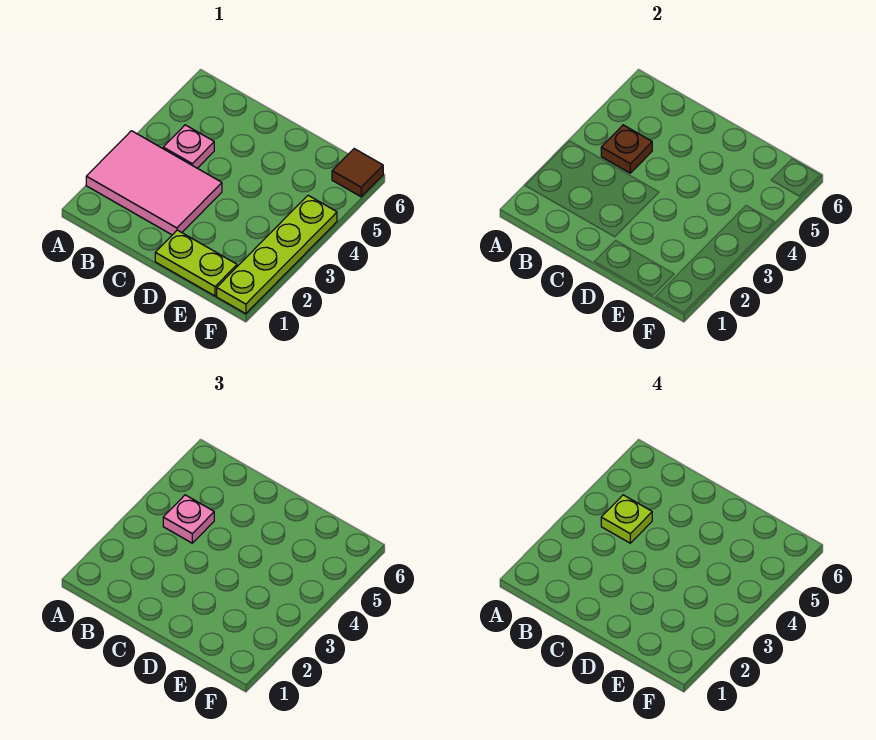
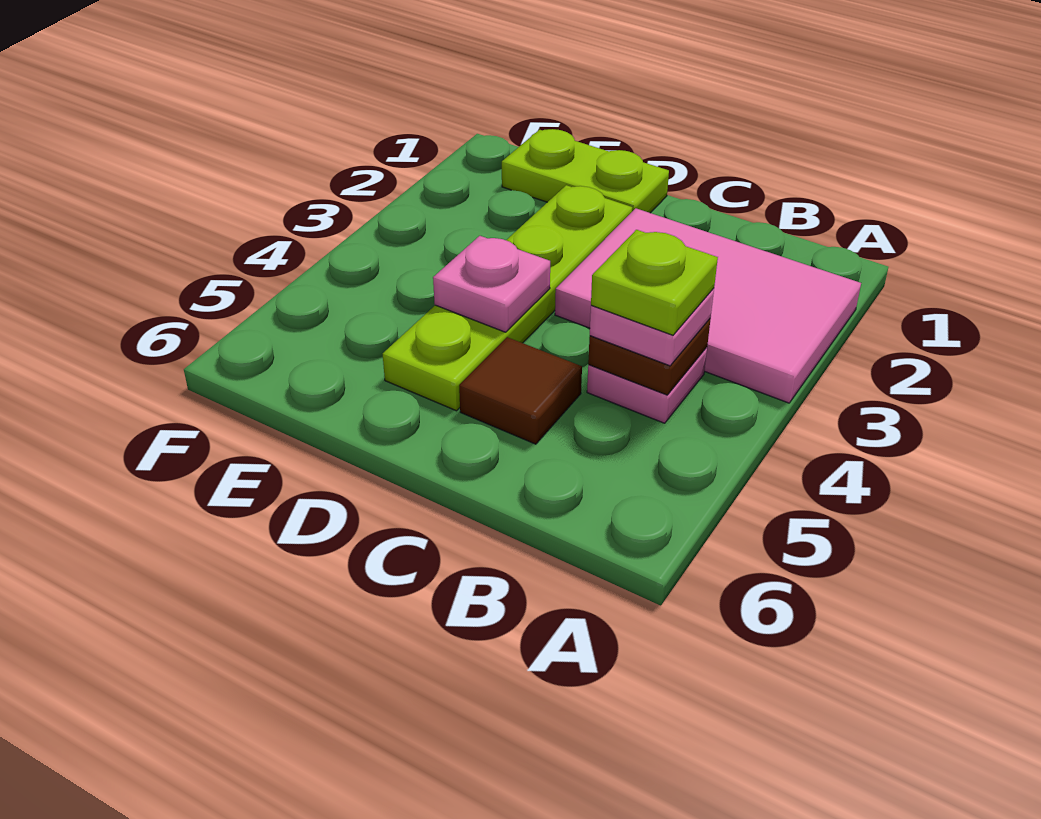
none -> pink plate D4 level 2
lime plate F1:F4 level 1 -> lime plate D2:D5 level 1
brown tile F6 level 1 -> brown tile C5 level 1

